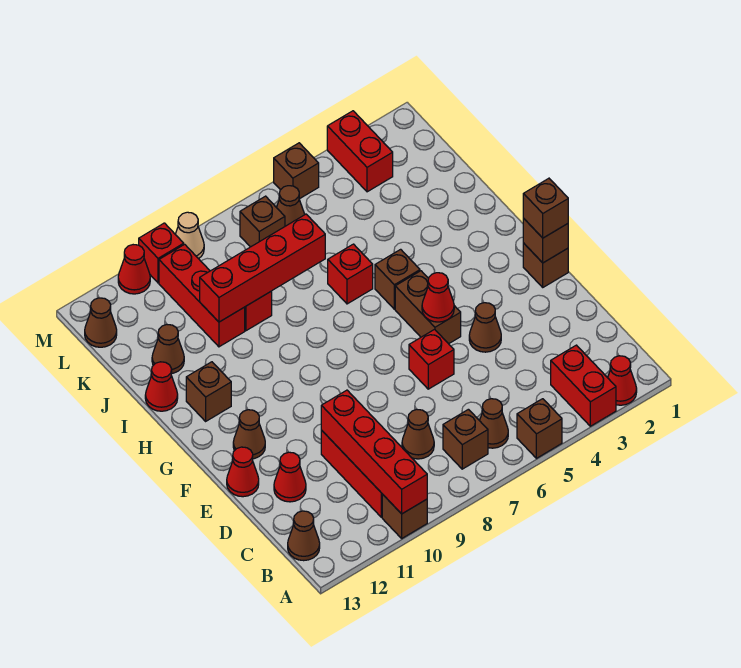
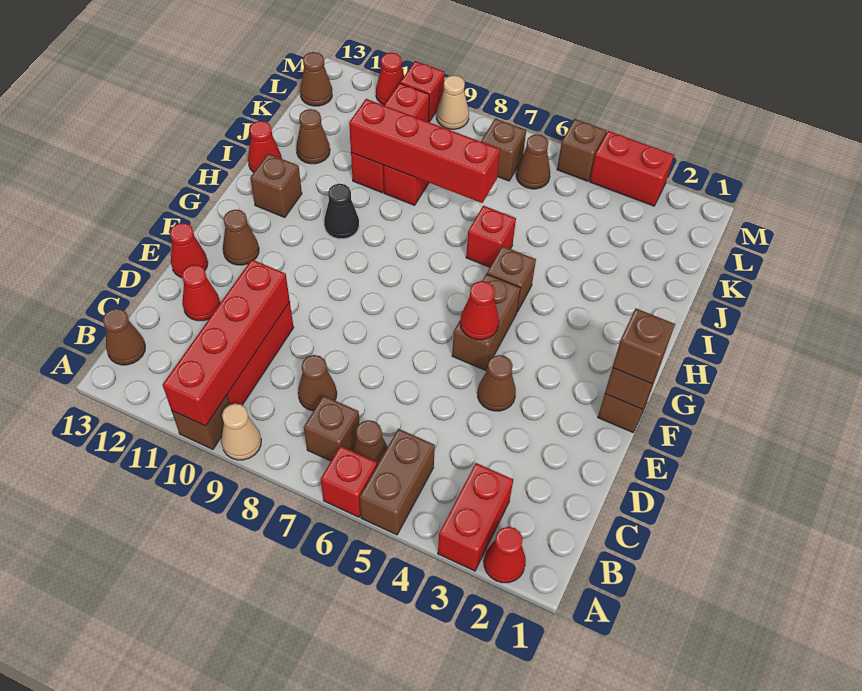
brown brick A5 level 1 -> brown brick A5:B5 level 1
none -> tan cone A9 level 1
red brick E6 level 1 -> red brick A6 level 1
none -> black cone H10 level 1
red brick L3:M3 level 1 -> red brick M3:M4 level 1

